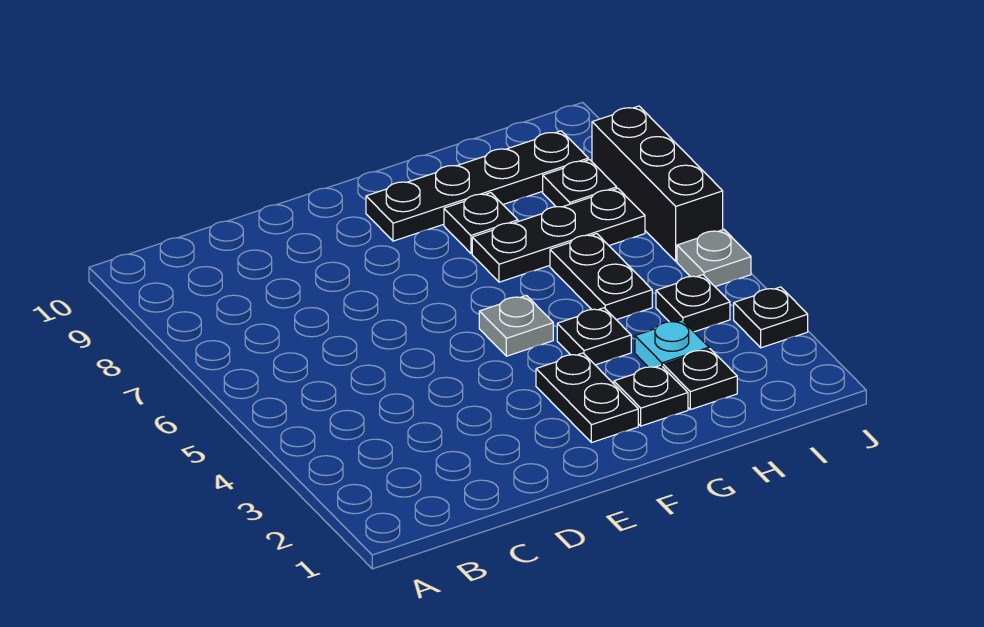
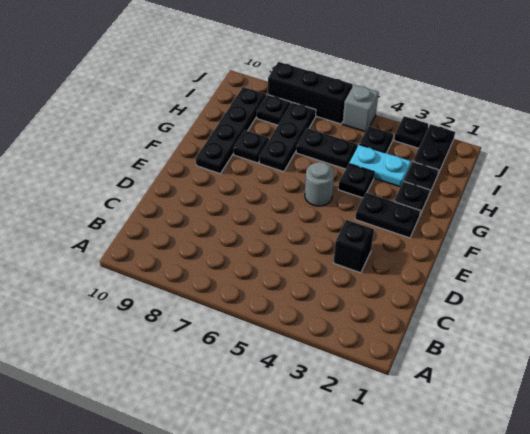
none -> black brick D3 level 1
grey plate F5 level 1 -> grey round brick F5 level 1
cyan plate H3 level 1 -> cyan plate H3:H4 level 1
none -> black plate I2:J2 level 1
grey plate J5 level 1 -> grey brick J5 level 1

